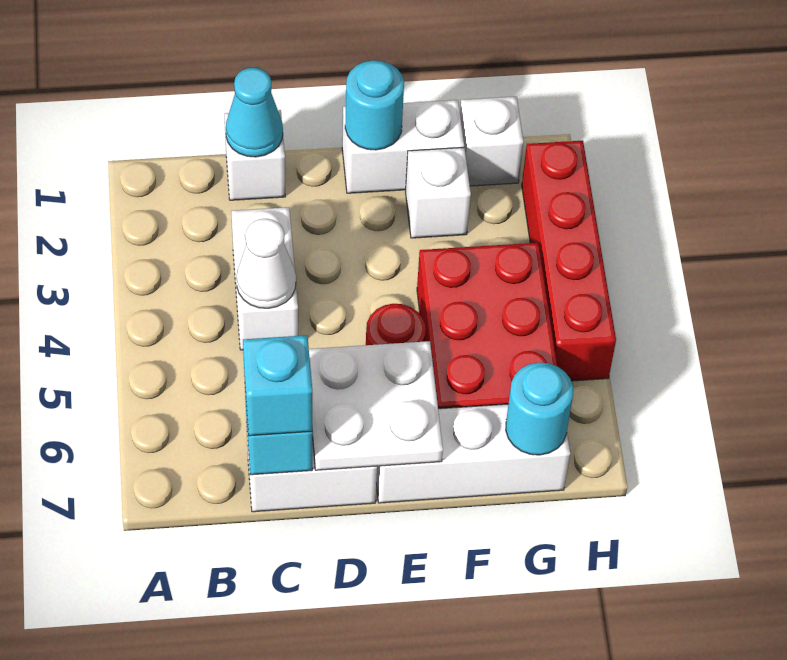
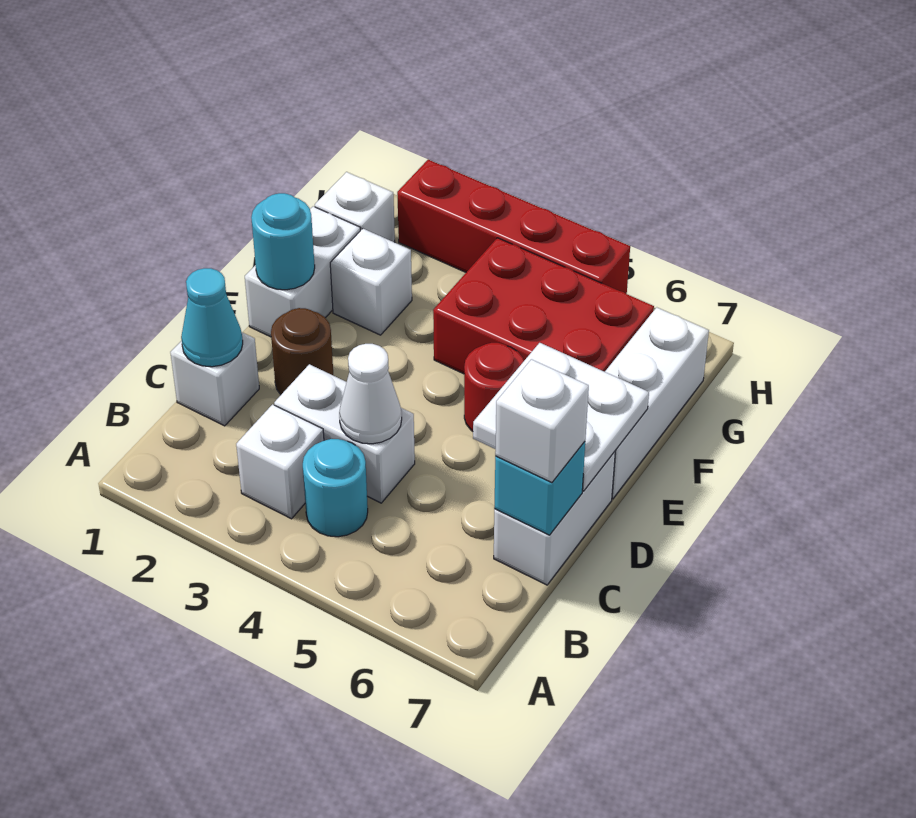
none -> white brick B3 level 1
cyan brick C7 level 3 -> white brick C7 level 3
none -> brown round brick D2 level 1
cyan round brick G7 level 2 -> cyan round brick B4 level 1

